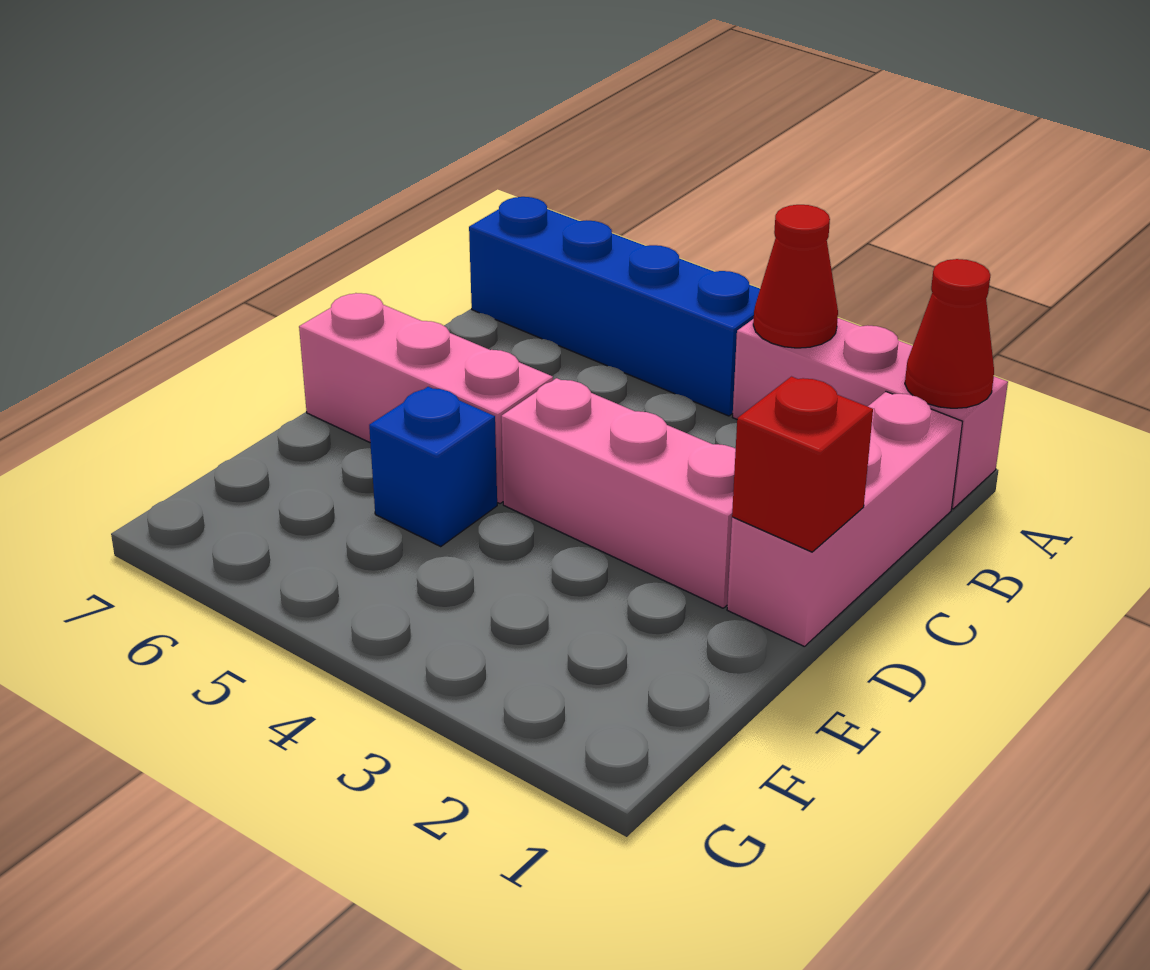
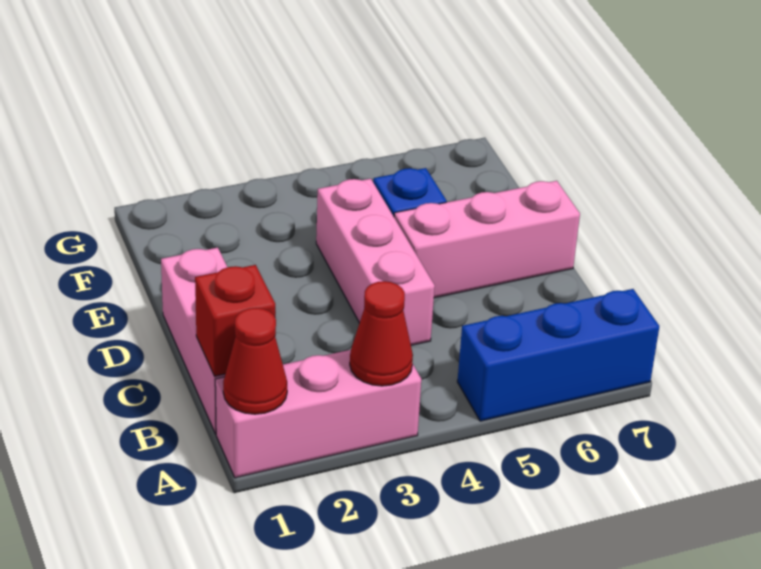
blue brick A4:A7 level 1 -> blue brick A5:A7 level 1
red brick D1 level 2 -> red brick B1 level 2
pink brick D2:D4 level 1 -> pink brick C4:E4 level 1

